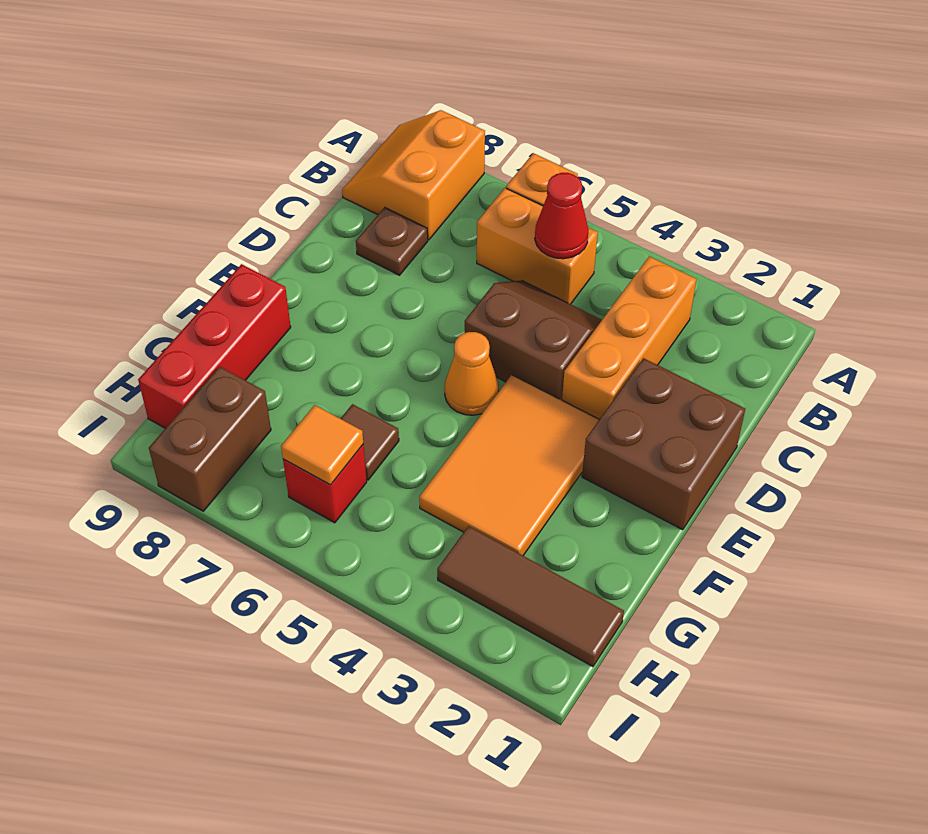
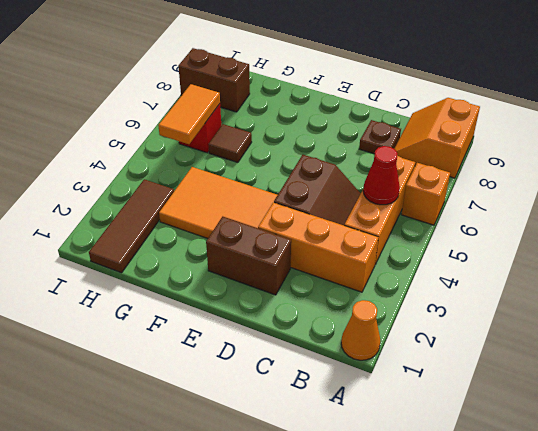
orange slope A8:B9 level 1 top 8 -> orange slope A8:B9 level 1 top A
orange brick B5:B6 level 1 -> orange brick B4:B6 level 1
brown brick D1:E2 level 1 -> brown brick D2:E2 level 1
orange cone E5 level 1 -> orange cone A1 level 1
red brick F9:H9 level 1 -> none
orange tile H6 level 2 -> orange tile H5:H6 level 2

